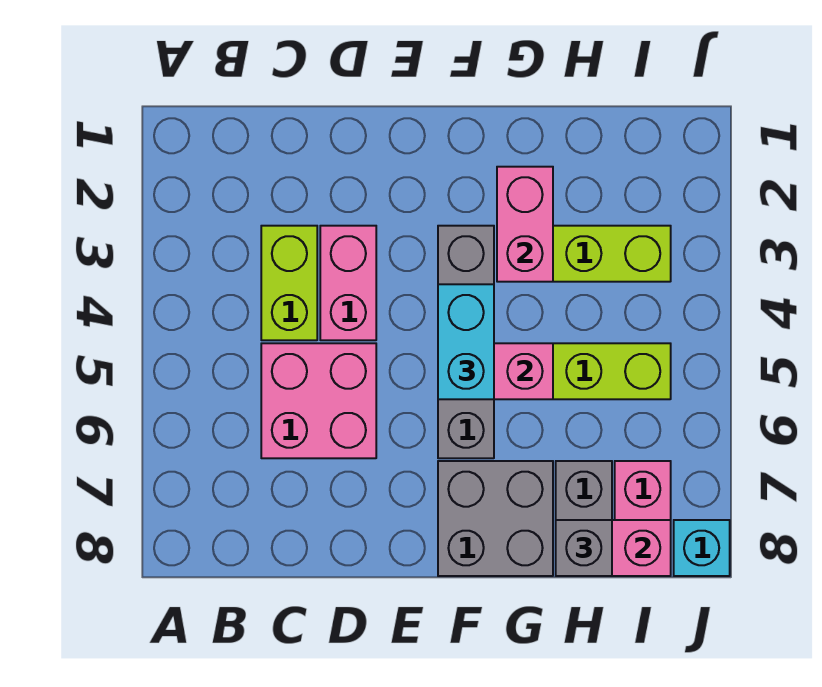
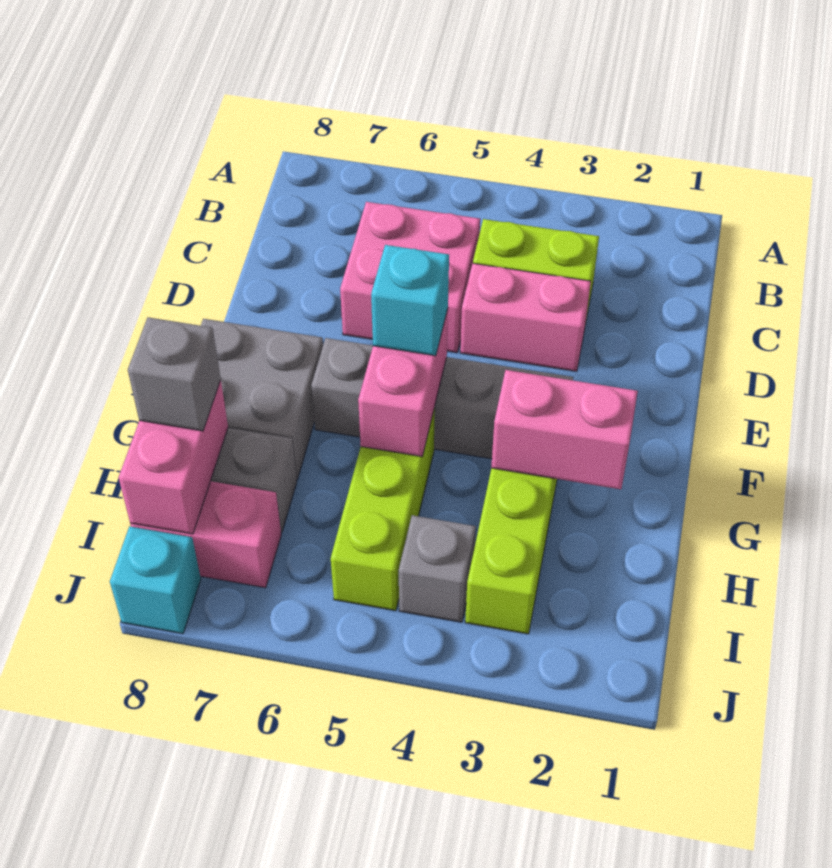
cyan brick F4:F5 level 3 -> cyan brick F5 level 3
none -> grey brick I4 level 1

